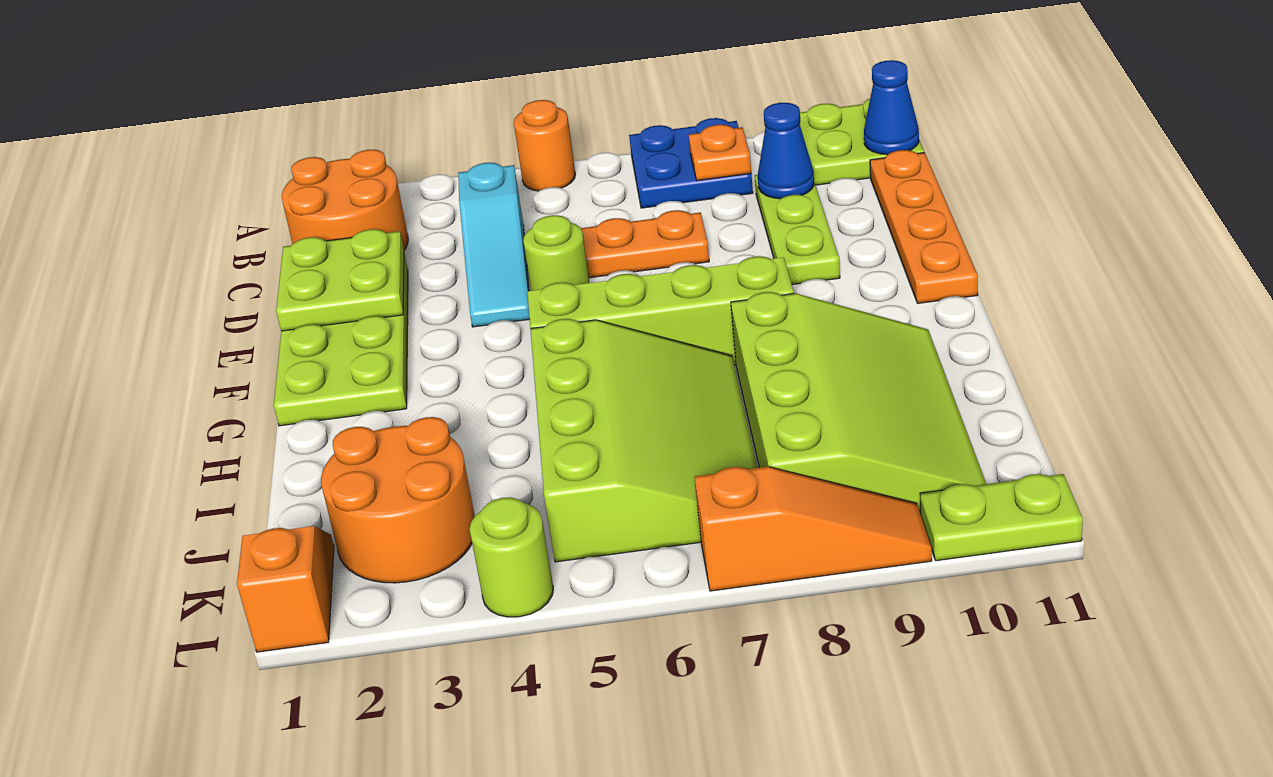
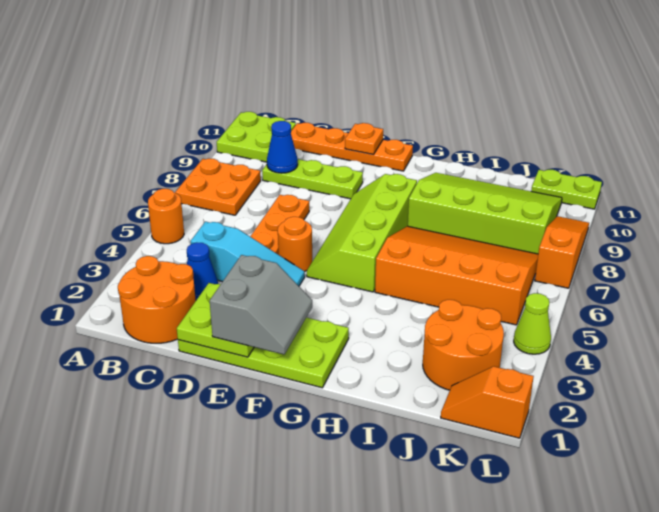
blue plate A7:B8 level 1 -> orange plate A7:B8 level 1
orange plate B8 level 2 -> orange plate E11 level 2
blue cone B11 level 2 -> blue cone C3 level 1
none -> grey slope E1:F2 level 3 top E
lime round brick E5 level 1 -> orange round brick E5 level 1
lime slope H5:K7 level 1 top 5 -> orange slope H5:K7 level 1 top 5
lime round brick L4 level 1 -> lime cone L4 level 1
lime plate L10:L11 level 1 -> lime plate K11:L11 level 1

